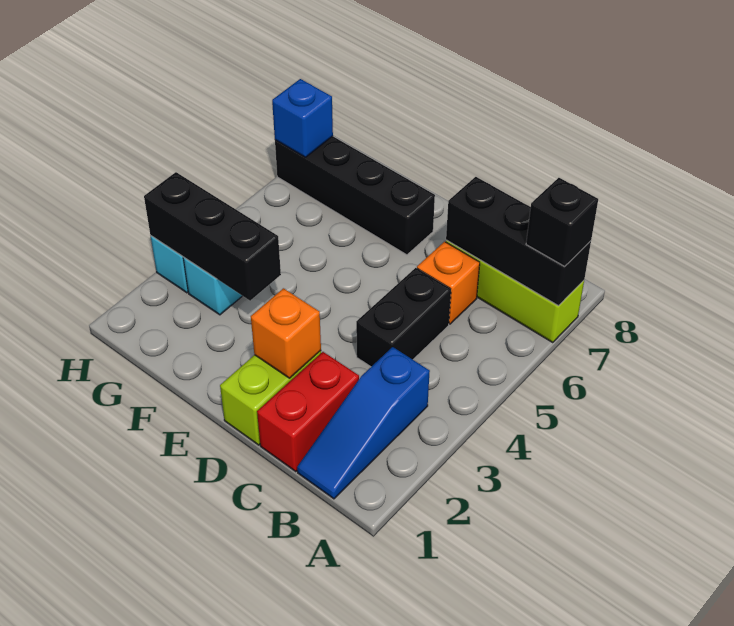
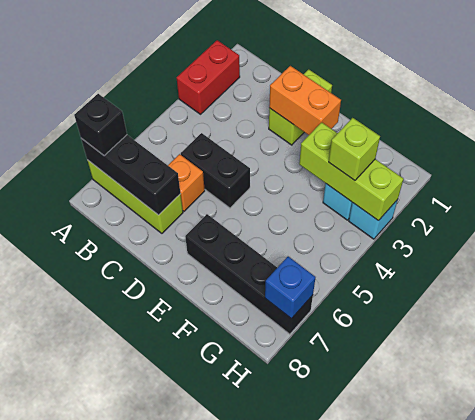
blue slope B1:B3 level 1 top 3 -> none
red brick C1:C2 level 1 -> red brick A2:A3 level 1
black brick C4:C5 level 1 -> black brick C5:D5 level 1
orange brick D2 level 2 -> orange brick D2:E2 level 2
black brick F3:H3 level 2 -> lime brick F3:H3 level 2
none -> lime brick G3 level 3

